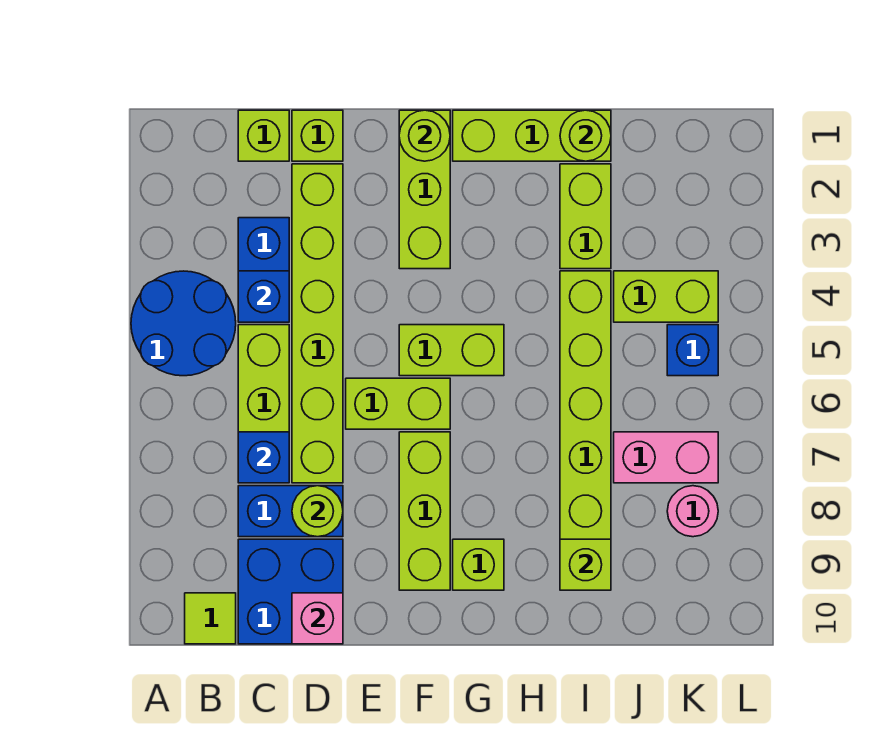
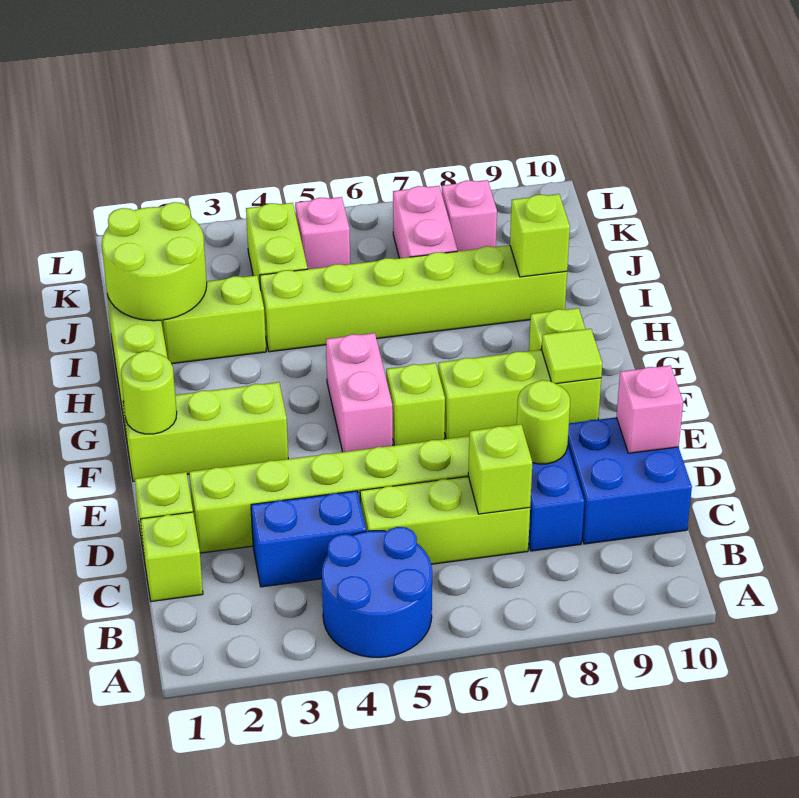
lime tile B10 level 1 -> lime tile F9 level 2
blue brick C4 level 2 -> none
blue brick C7 level 2 -> lime brick C7 level 2
lime brick E6:F6 level 1 -> lime brick F6 level 1
lime brick F5:G5 level 1 -> pink brick F5:G5 level 1
lime round brick I1 level 2 -> lime round brick I1:J2 level 2
blue brick K5 level 1 -> pink brick K5 level 1
pink round brick K8 level 1 -> pink brick K8 level 1

